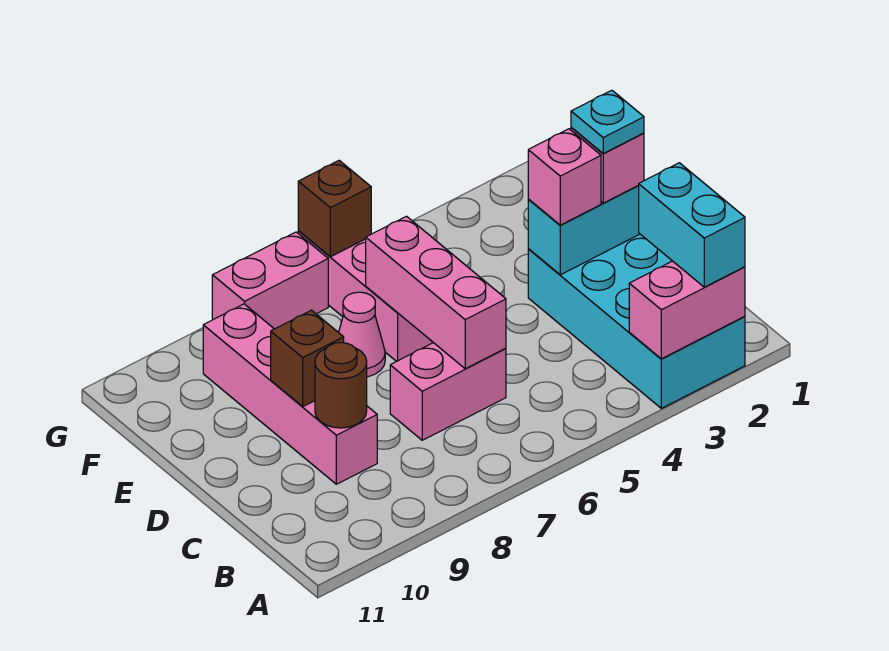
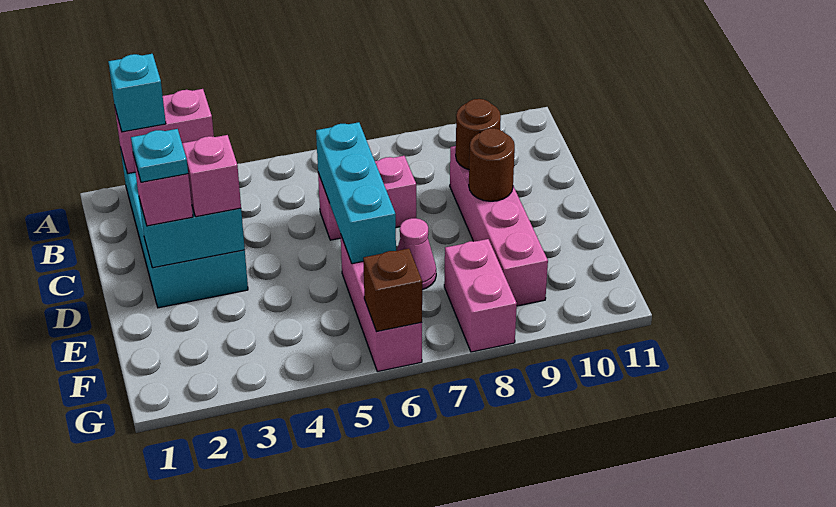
cyan brick A2:B2 level 3 -> cyan brick A2 level 3
pink brick C6:E6 level 2 -> cyan brick C6:E6 level 2
brown brick D9 level 2 -> brown round brick D9 level 2
pink brick G7:G8 level 1 -> pink brick F8:G8 level 1

